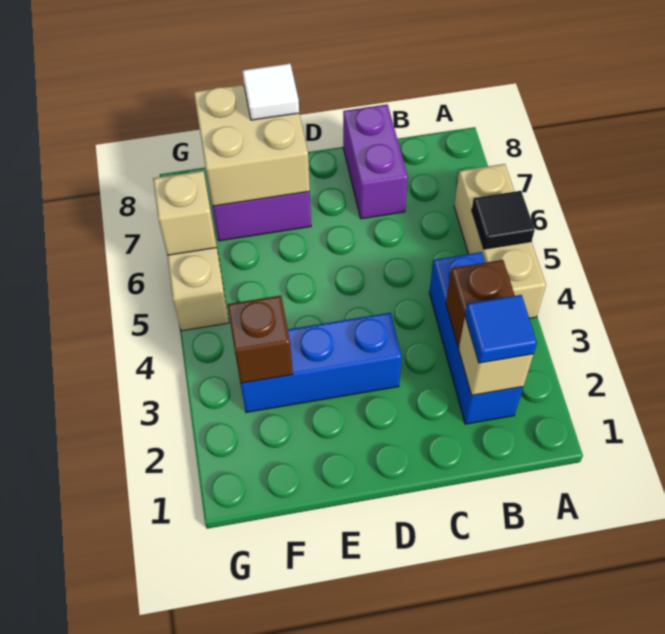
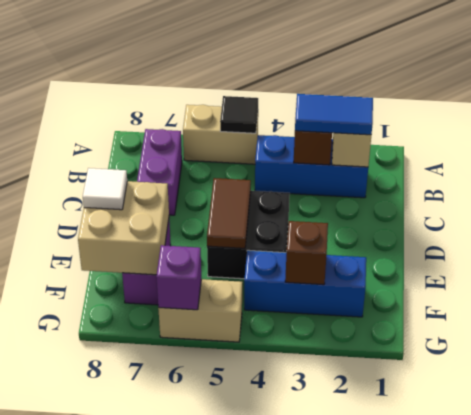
tan brick A4:A6 level 1 -> tan brick A5:A6 level 1
blue tile B2 level 3 -> blue tile B2:B3 level 3
purple brick C7:C8 level 1 -> purple brick B7:C7 level 1
blue brick D3:F3 level 1 -> blue brick F2:F4 level 1
none -> black brick D4:E5 level 1
none -> brown tile D5:E5 level 2
tan brick G6 level 2 -> purple brick G6 level 2

